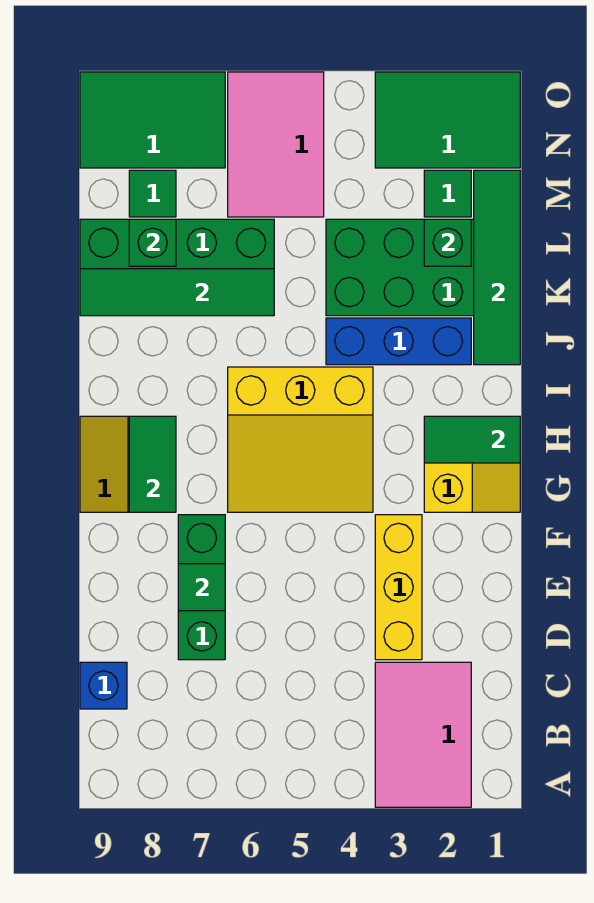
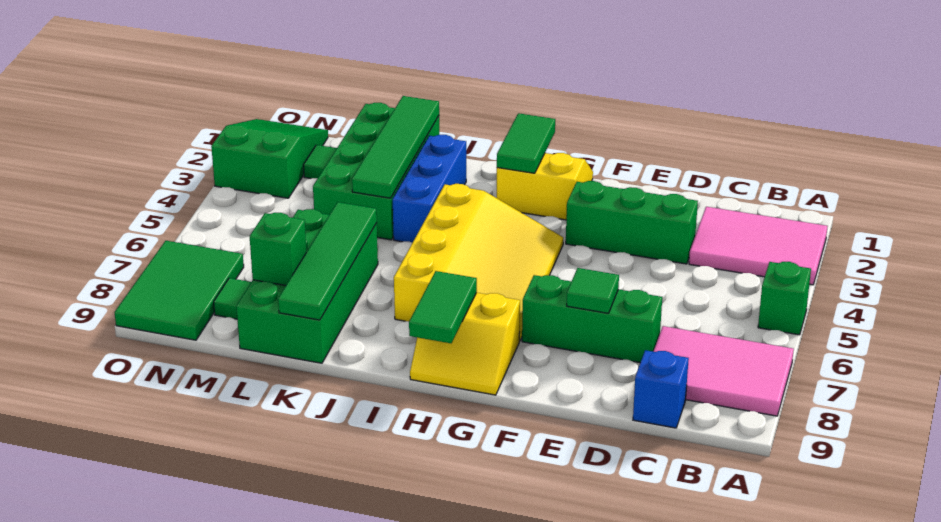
yellow brick D3:F3 level 1 -> green brick D3:F3 level 1
yellow slope G4:I6 level 1 top I -> yellow slope G4:I7 level 1 top I
green tile G8:H8 level 2 -> green tile H8:H9 level 2
green tile J1:M1 level 2 -> green tile K1:K4 level 2
green brick L2 level 2 -> green brick A5 level 1
pink tile M5:O6 level 1 -> pink tile A7:C8 level 1
green tile N1:O3 level 1 -> green slope N1:O3 level 1 top 3

